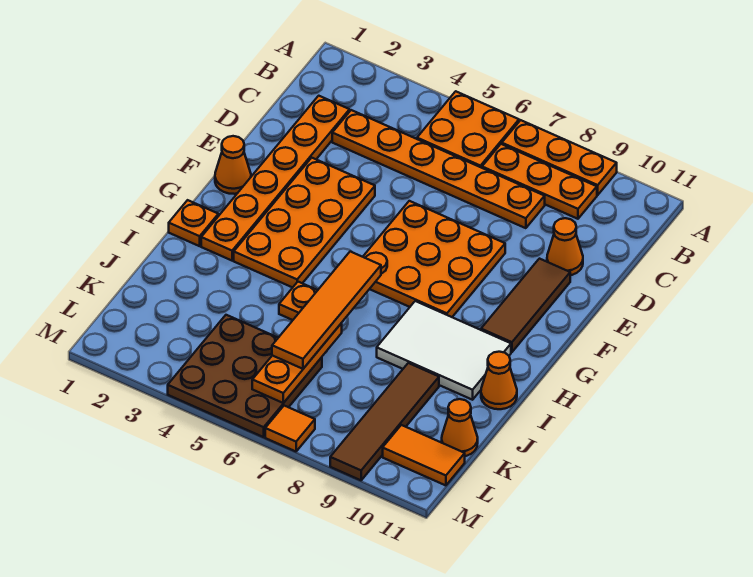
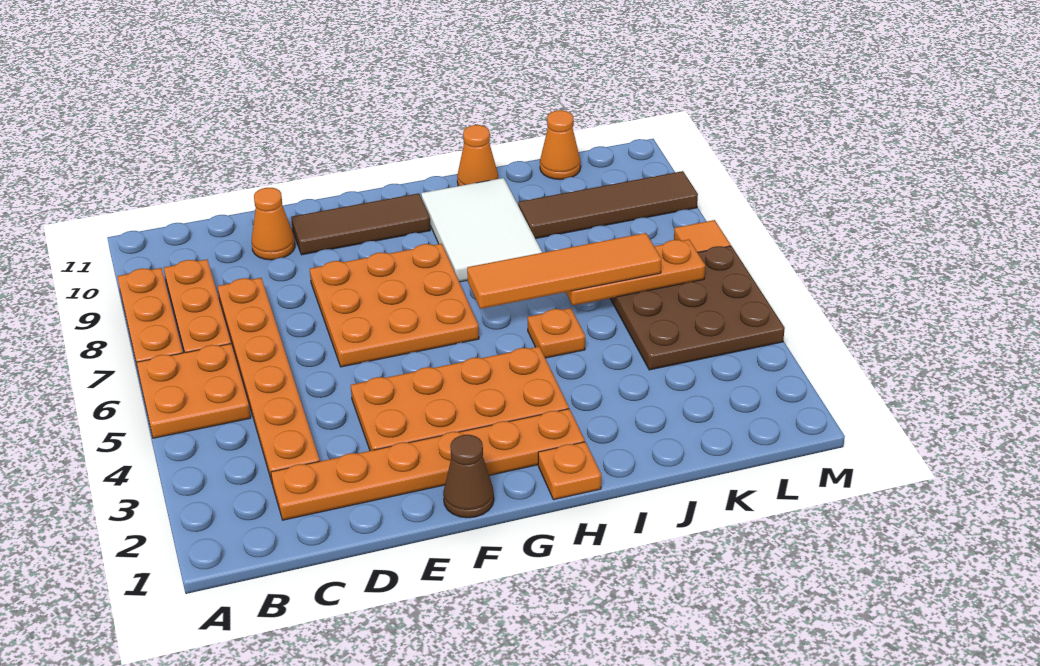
orange cone F1 level 1 -> brown cone F1 level 1
orange tile L10:L11 level 1 -> none

